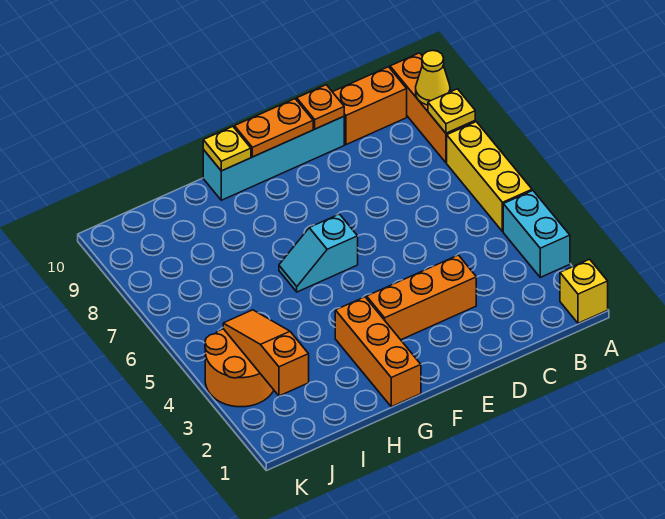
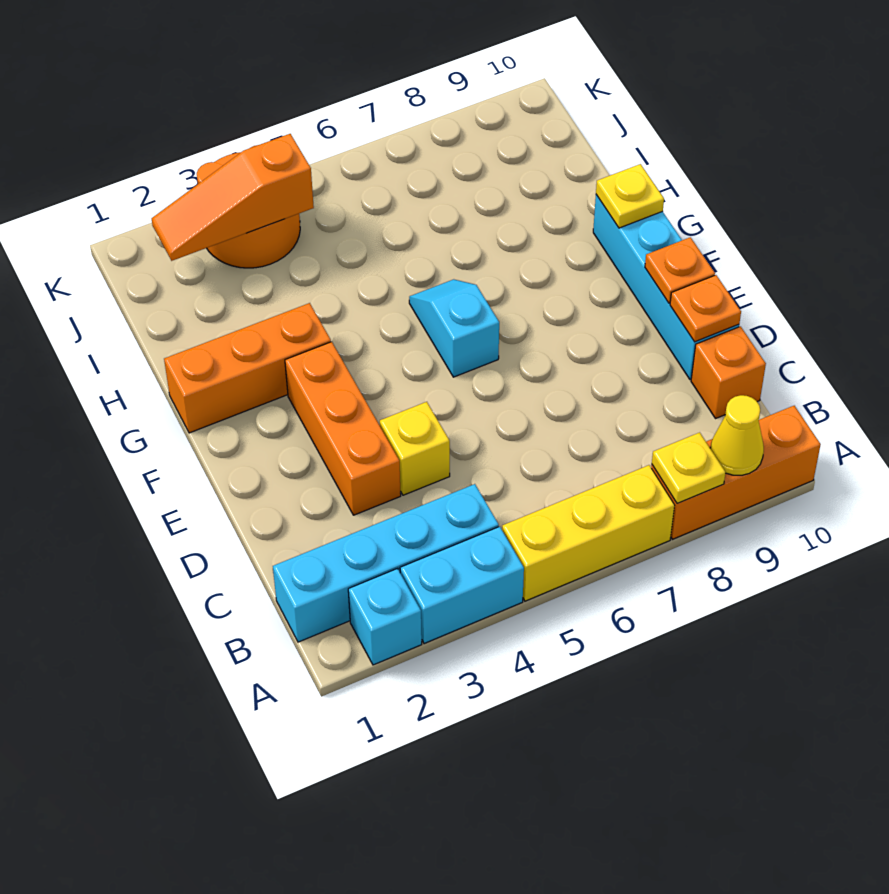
yellow brick A1 level 1 -> yellow brick D4 level 1
none -> cyan brick A2 level 1
none -> cyan brick B1:B4 level 1
orange brick B10:C10 level 1 -> orange brick C10 level 1
orange plate E10:F10 level 2 -> orange plate E10 level 2
orange slope J2:J4 level 2 top 2 -> orange slope J2:J4 level 2 top 4

